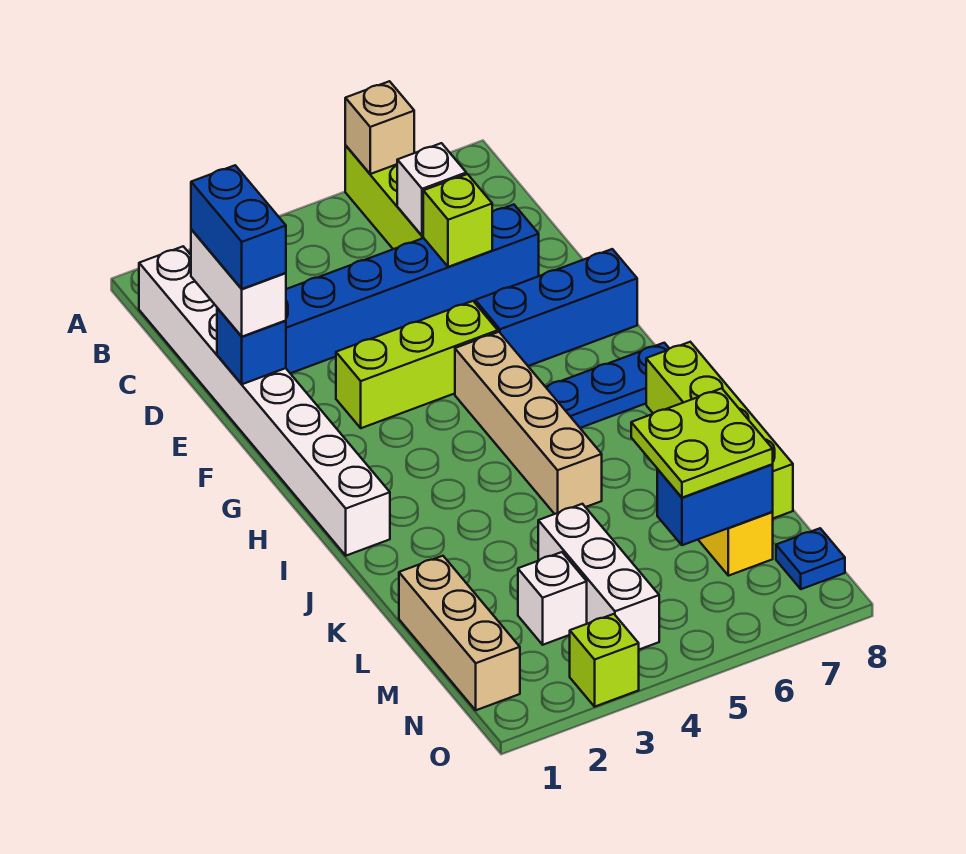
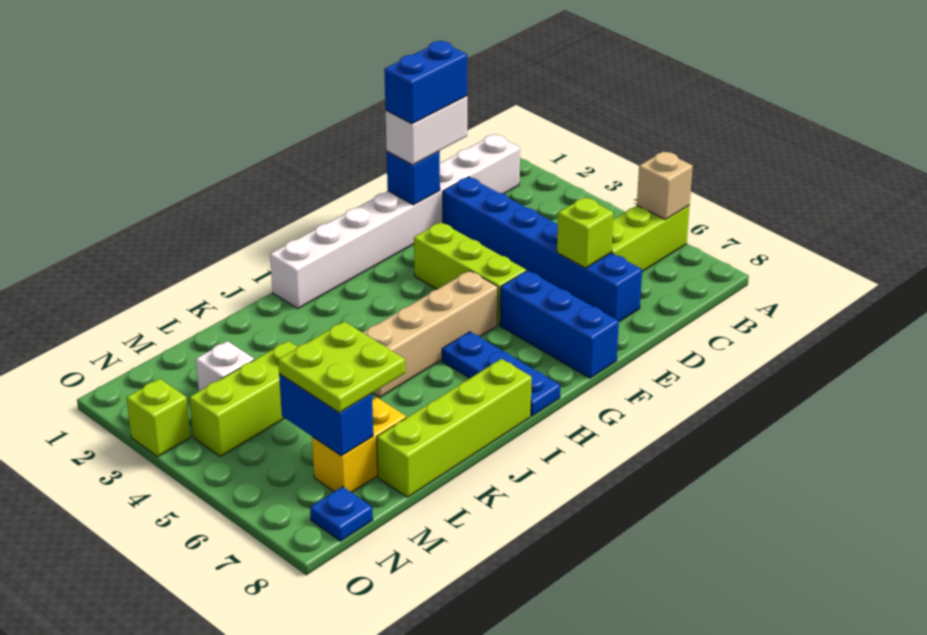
white brick C6 level 2 -> none
tan brick L1:N1 level 1 -> none
white brick L4:N4 level 1 -> lime brick L4:N4 level 1

